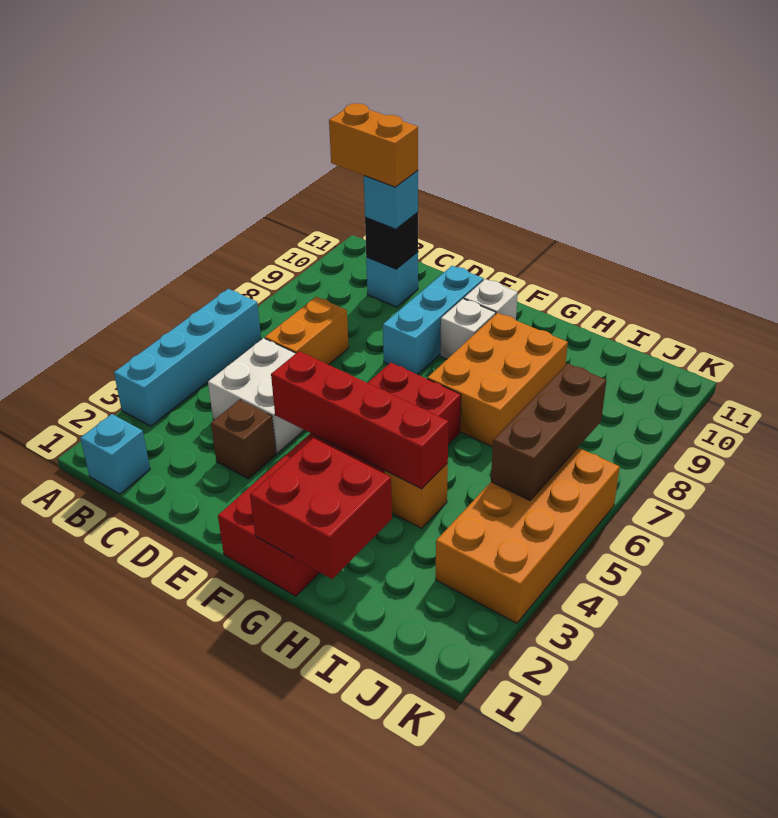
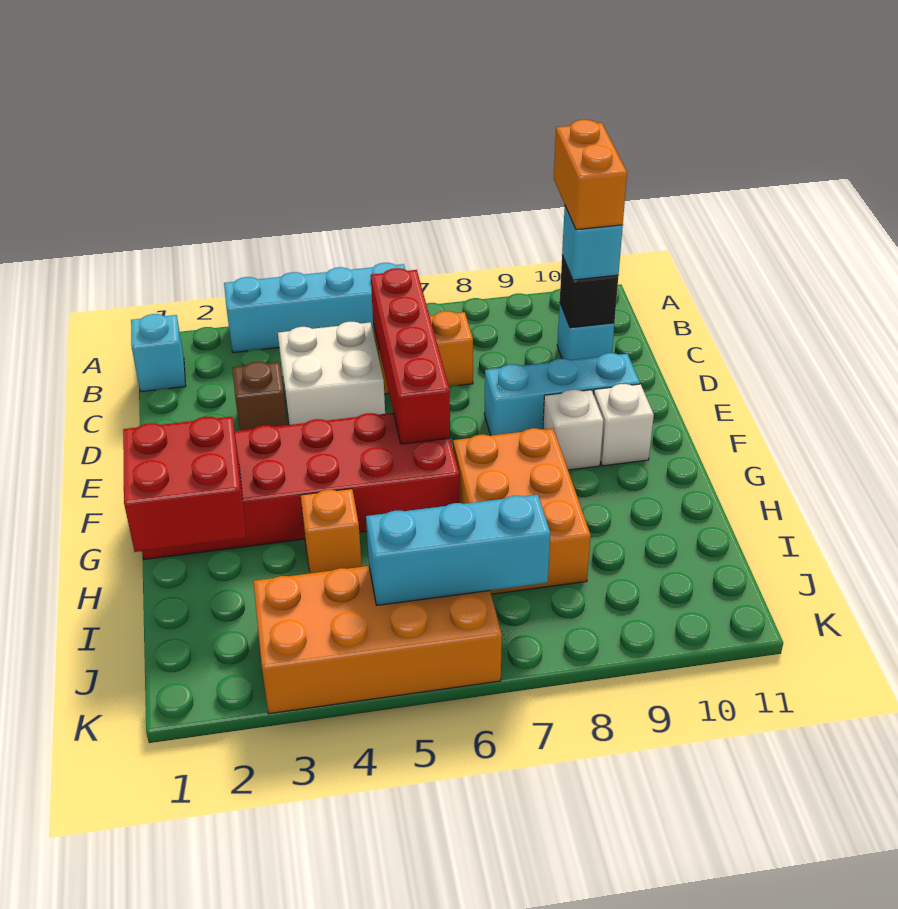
red brick E4:H4 level 2 -> red brick C6:F6 level 2
orange brick G7:H9 level 1 -> orange brick G7:I8 level 1
brown brick J5:J7 level 2 -> cyan brick J5:J7 level 2

